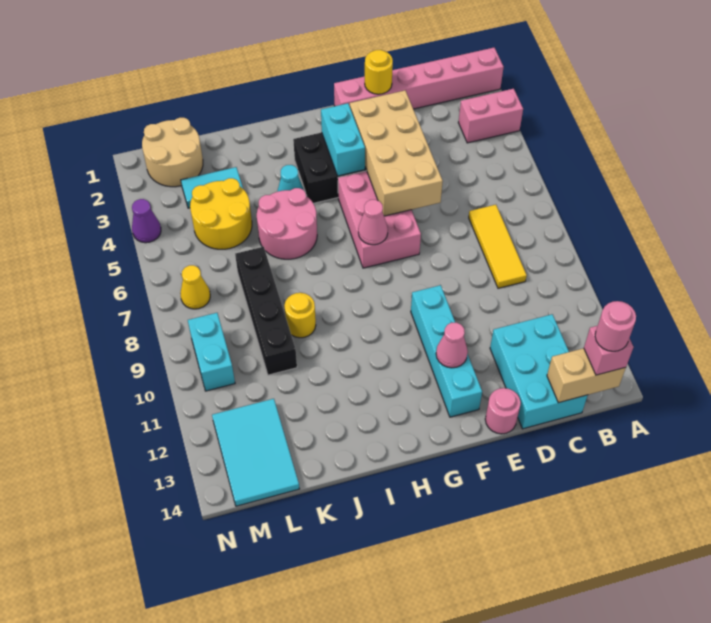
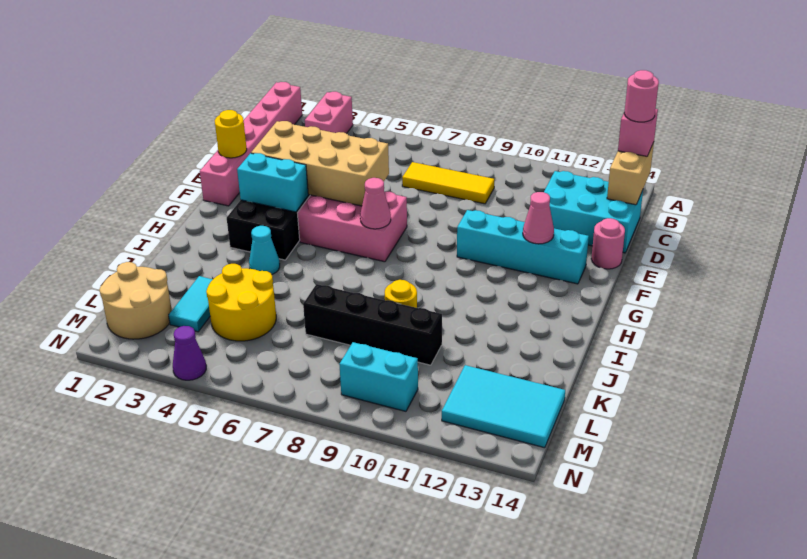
pink round brick I5:J6 level 1 -> none
yellow cone M7 level 1 -> none

